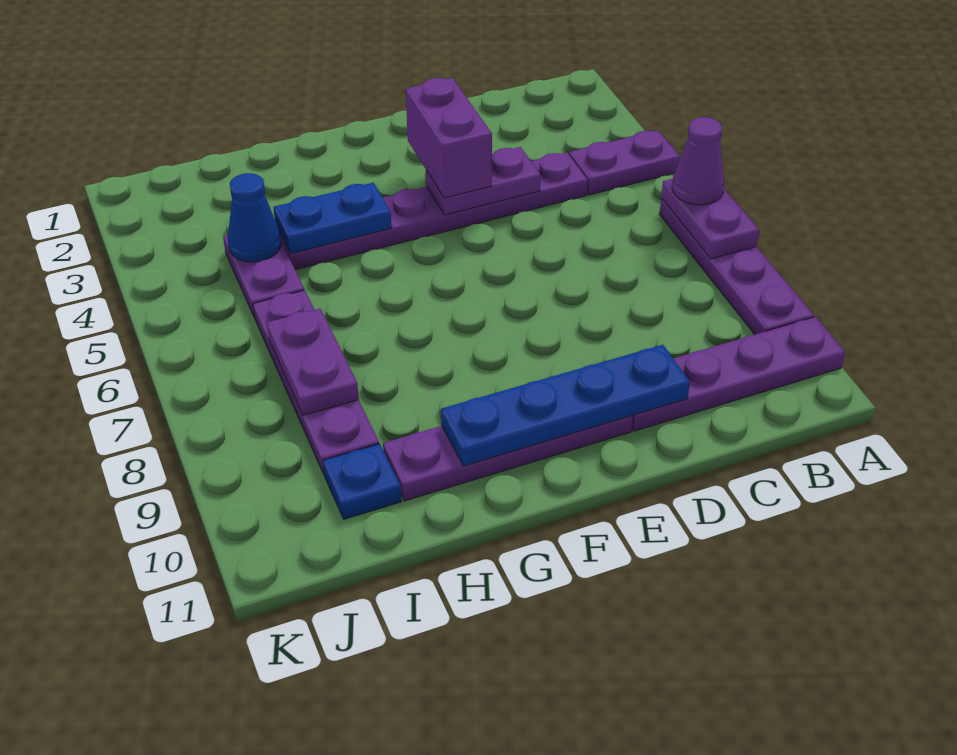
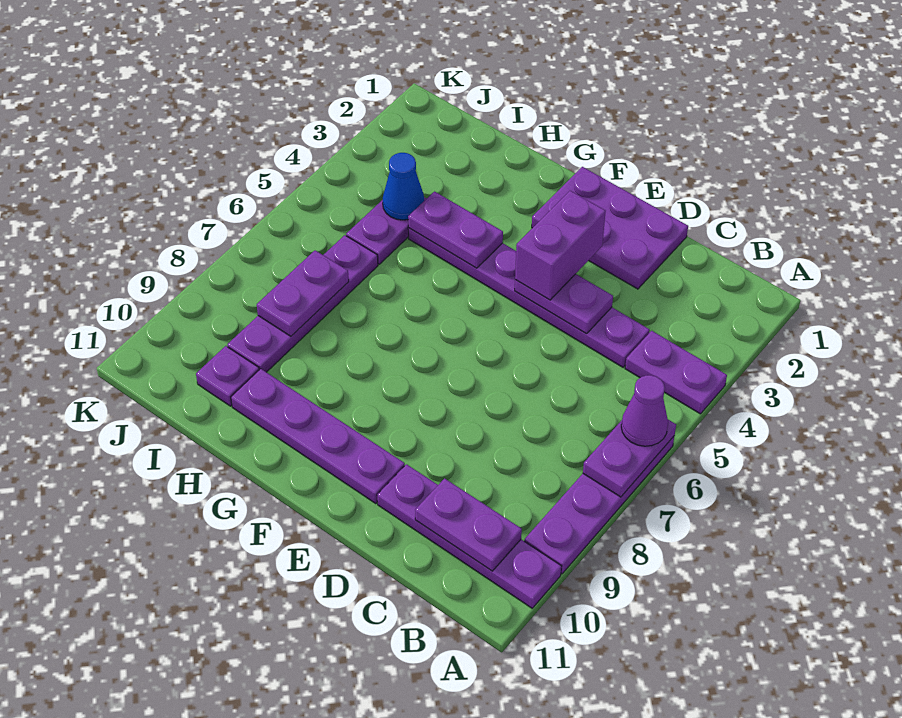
none -> purple plate B10:C10 level 2
none -> purple plate D1:F2 level 1
blue plate D10:G10 level 2 -> none
blue plate G4:H4 level 2 -> purple plate G4:H4 level 2
blue plate I10 level 1 -> purple plate I10 level 1

